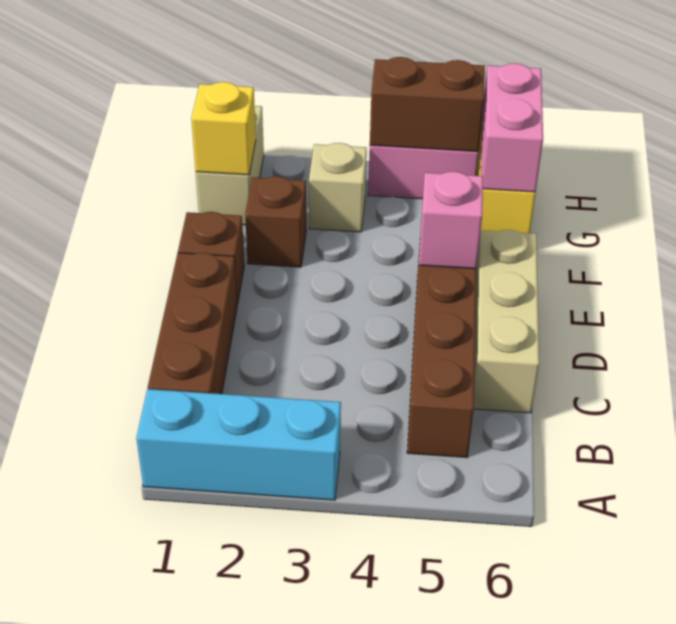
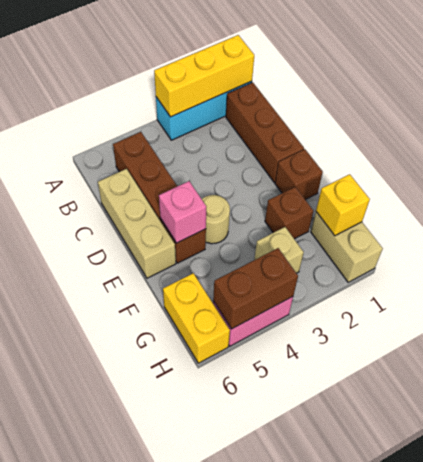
none -> yellow brick A1:A3 level 2
none -> tan round brick E4 level 1
pink brick G6:H6 level 2 -> none

